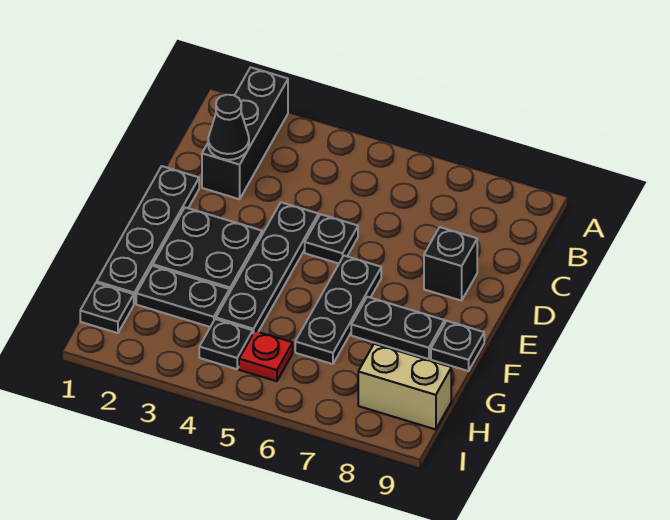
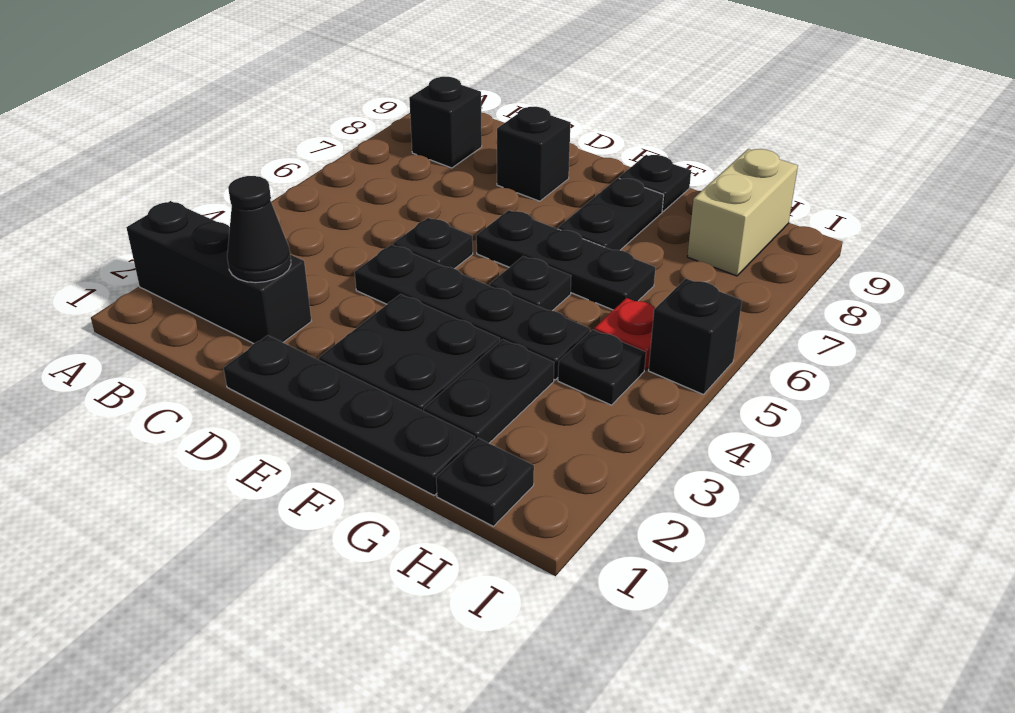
none -> black brick B8 level 1
none -> black plate F5 level 1
none -> black brick I5 level 1

